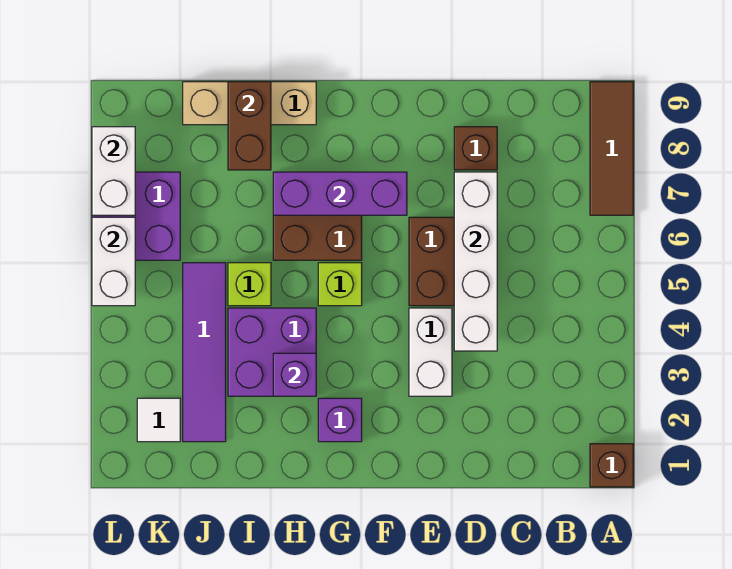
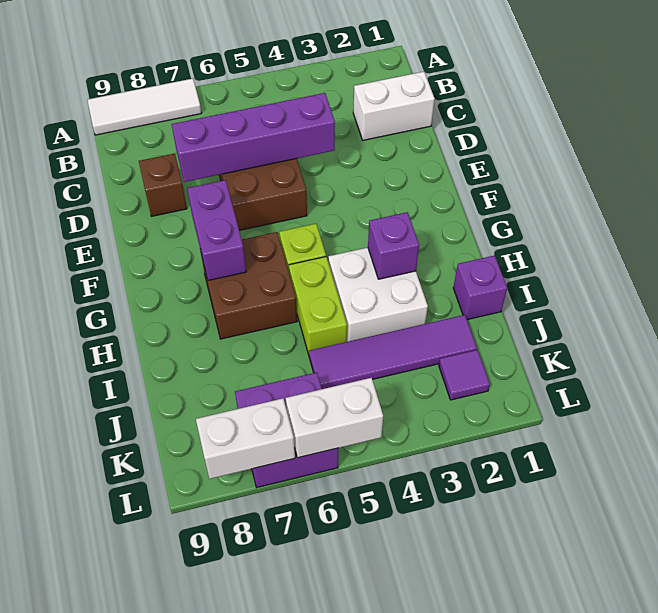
brown brick A1 level 1 -> none
brown tile A7:A9 level 1 -> white tile A7:A9 level 1
white brick D4:D7 level 2 -> purple brick D4:D7 level 2
white brick E3:E4 level 1 -> white brick C1:C2 level 1
purple brick F7:H7 level 2 -> purple brick F7:G7 level 2
purple brick G2 level 1 -> purple brick I1 level 1
purple brick H3:I4 level 1 -> white brick H3:I4 level 1
tan brick H9:J9 level 1 -> none
lime brick I5 level 1 -> lime brick H5:I5 level 1
brown brick I8:I9 level 2 -> none
white tile K2 level 1 -> purple tile K2 level 1

